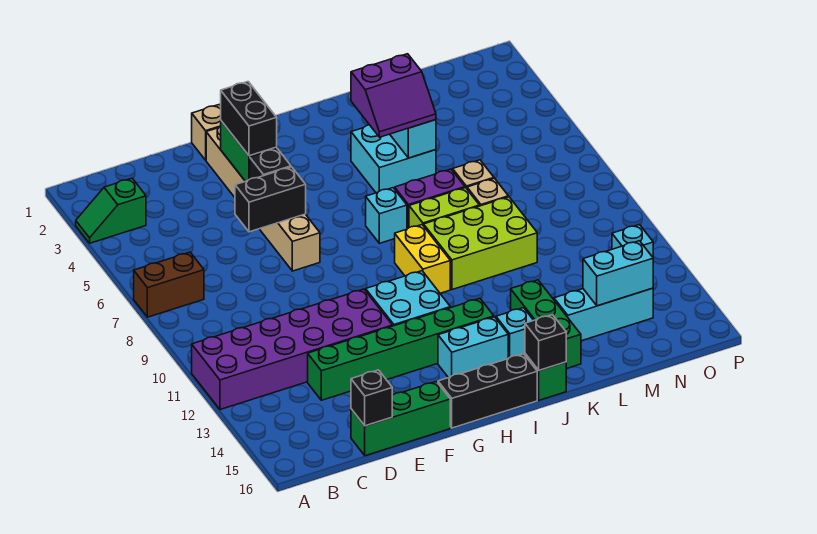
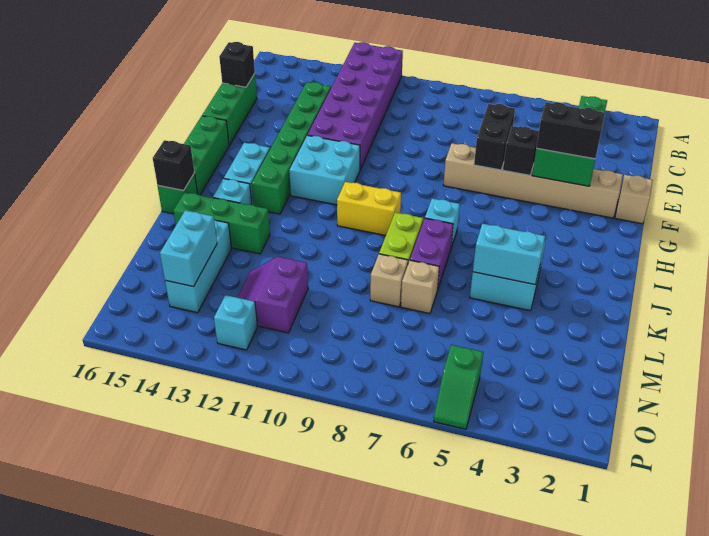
brown brick A7:B7 level 1 -> none
black brick G16:I16 level 1 -> green brick G16:I16 level 1
purple slope J4:K5 level 3 top 4 -> purple slope M11:N12 level 1 top 11
lime brick J9:L10 level 1 -> none
none -> green slope O5:P5 level 1 top O

